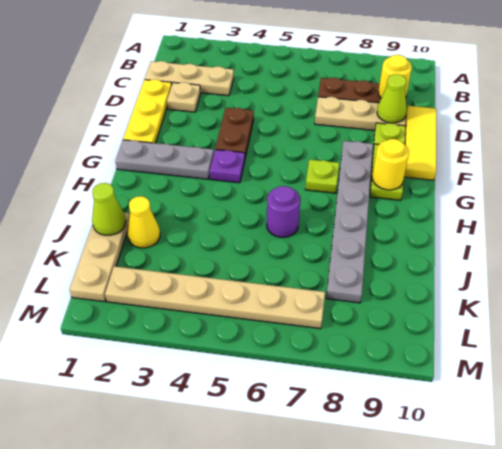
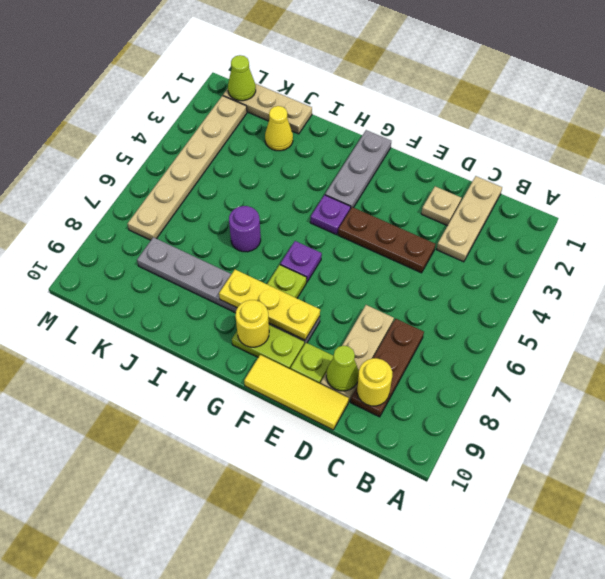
yellow plate D1:F1 level 1 -> yellow plate F8:H8 level 2
brown plate E4:F4 level 1 -> brown plate D4:F4 level 1
none -> purple plate G6 level 1
lime cone J1 level 2 -> lime cone L1 level 2

